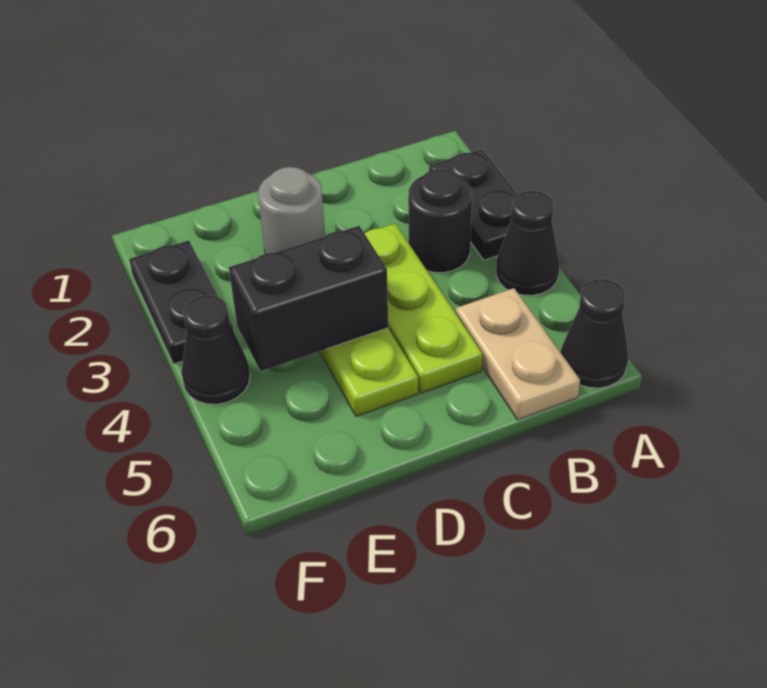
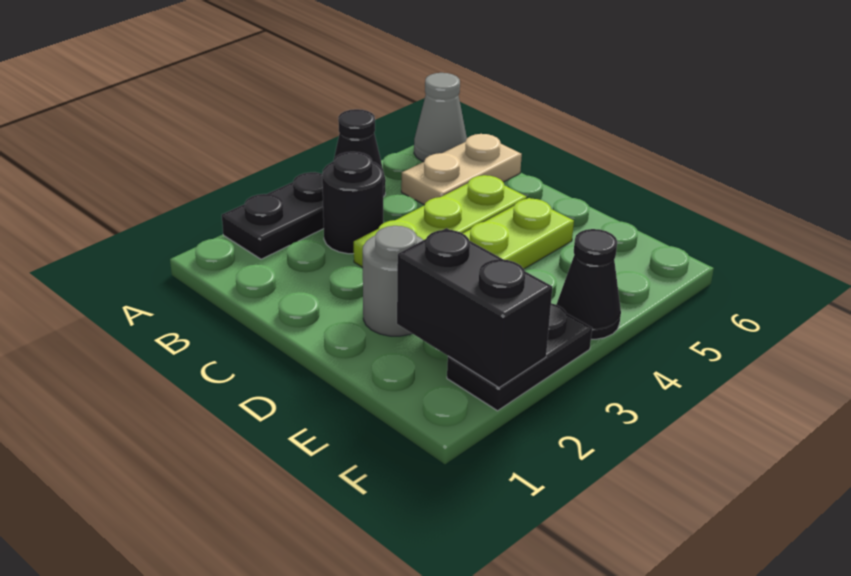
black cone A6 level 1 -> grey cone A6 level 1
black brick D4:E4 level 2 -> black brick E2:F2 level 2

